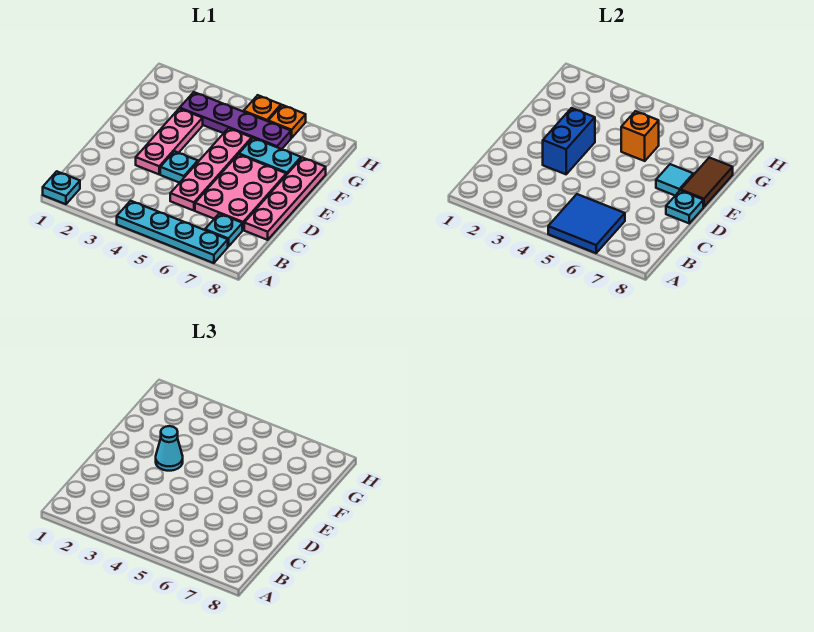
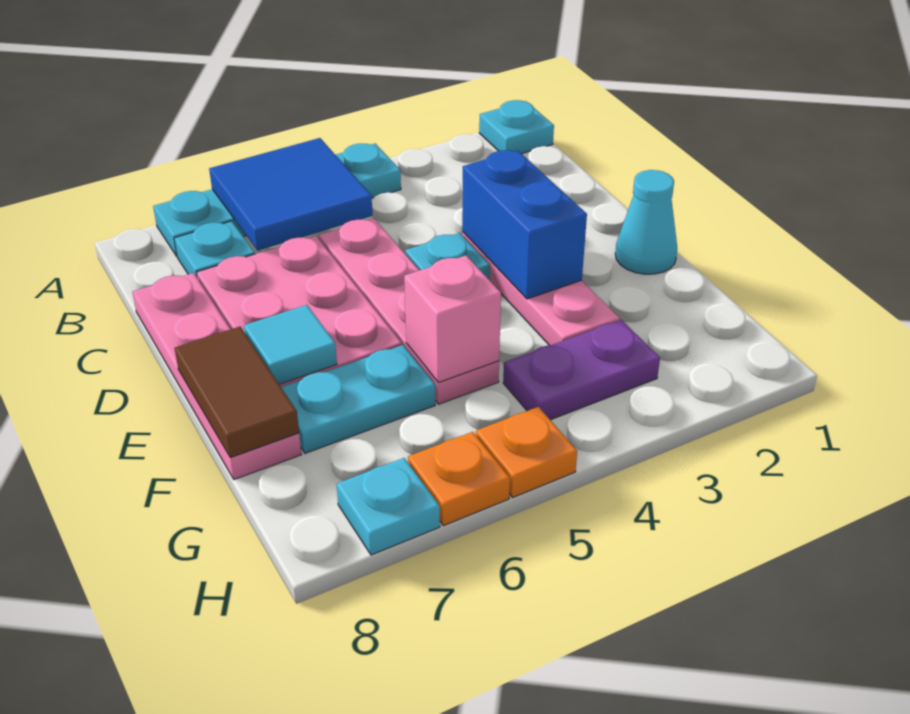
cyan plate D8 level 2 -> cyan plate H7 level 1
cyan cone E3 level 3 -> cyan cone E1 level 1
orange brick F5 level 2 -> pink brick F5 level 2
purple plate G3:G6 level 1 -> purple plate G3:G4 level 1

